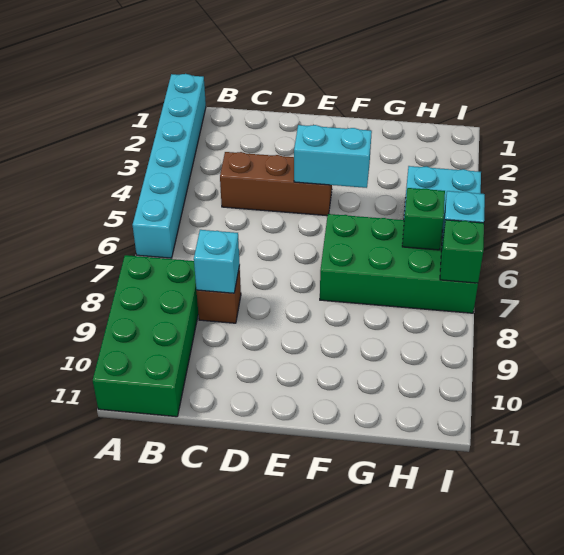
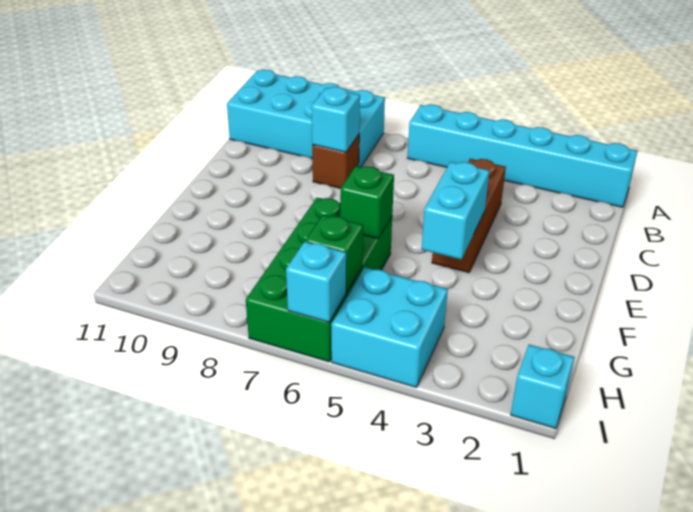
green brick A8:B11 level 1 -> cyan brick A8:B11 level 1
none -> cyan brick I1 level 1
green brick I7 level 2 -> green brick F6 level 2

